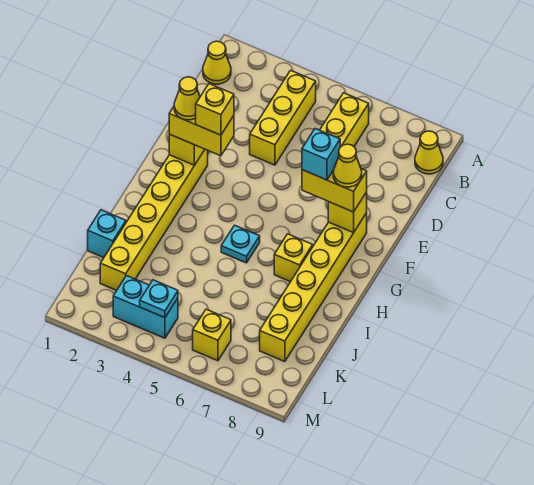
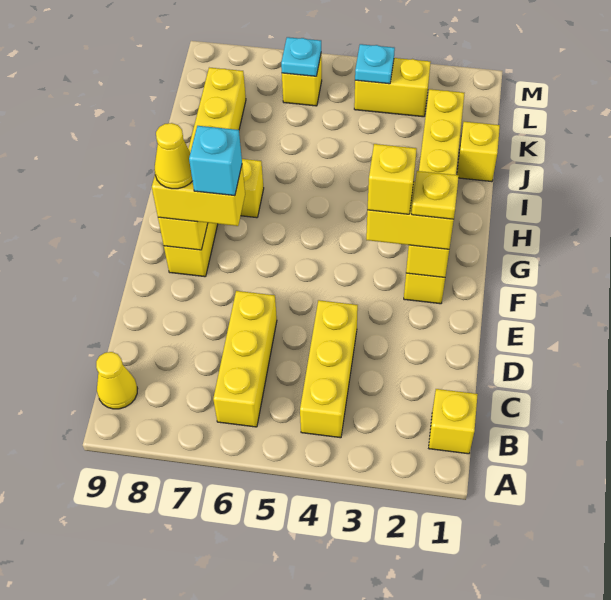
yellow cone B1 level 1 -> yellow brick B1 level 1
yellow cone F2 level 4 -> yellow plate F2 level 4
cyan plate H5 level 1 -> cyan plate L6 level 2
cyan brick J1 level 1 -> yellow brick J1 level 1
cyan brick L3:L4 level 1 -> yellow brick L3:L4 level 1

